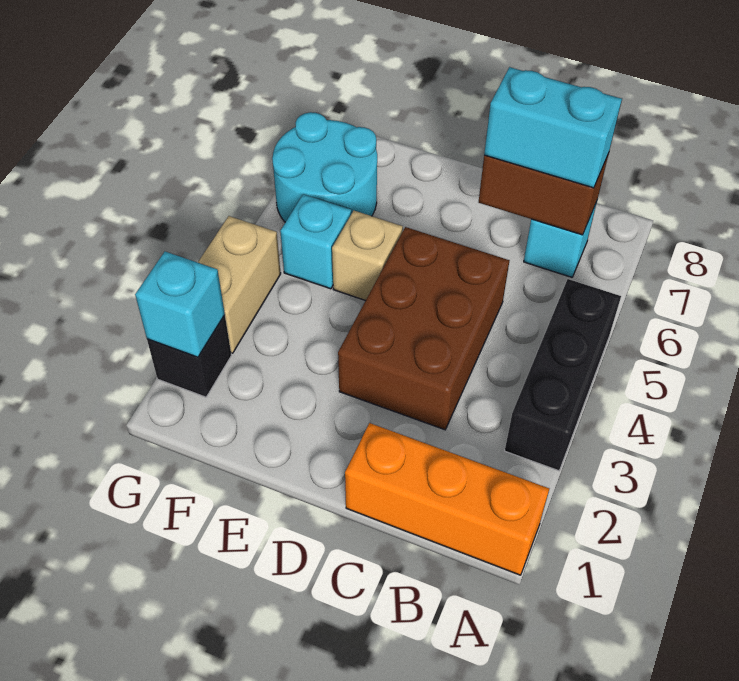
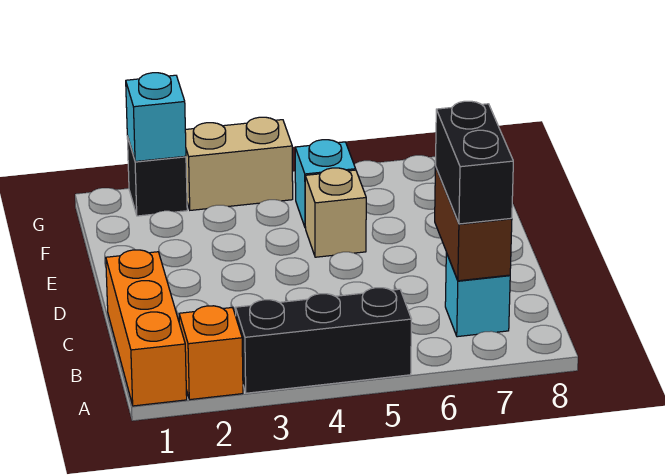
none -> orange brick A2 level 1
cyan brick B7:C7 level 3 -> black brick B7:C7 level 3
brown brick C3:D5 level 1 -> none
cyan round brick F6:G7 level 1 -> none

